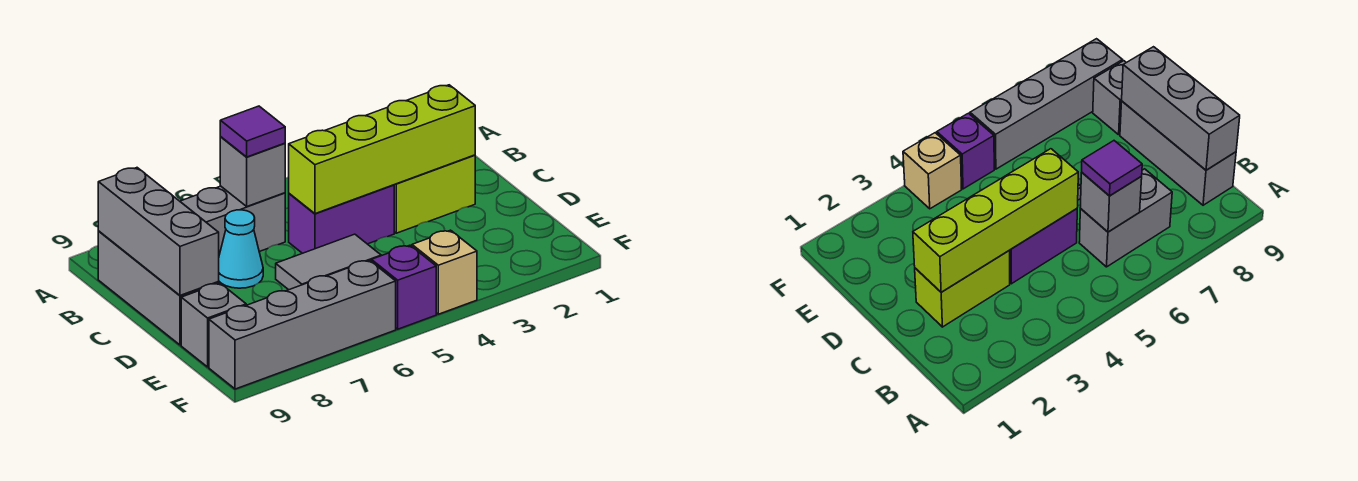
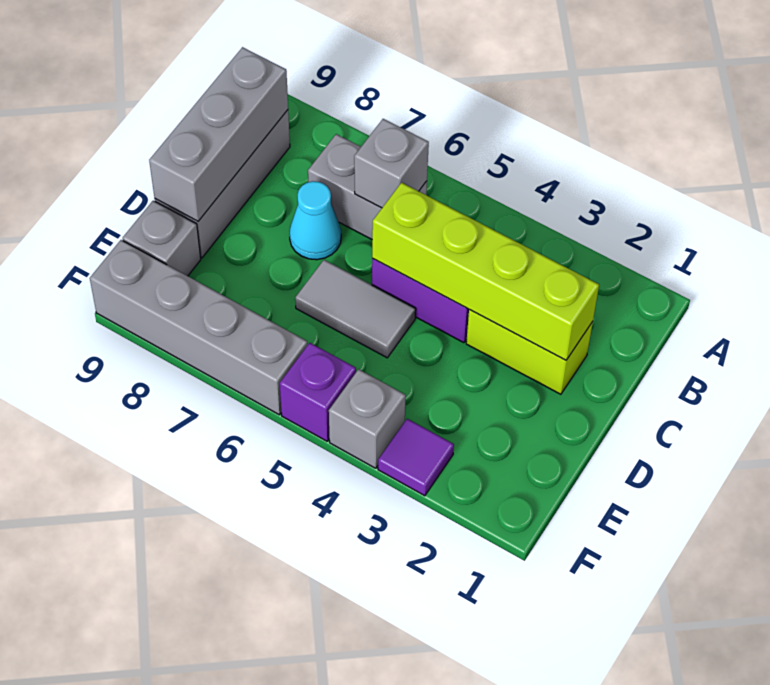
purple tile B6 level 3 -> purple tile F3 level 1
tan brick F4 level 1 -> grey brick F4 level 1

